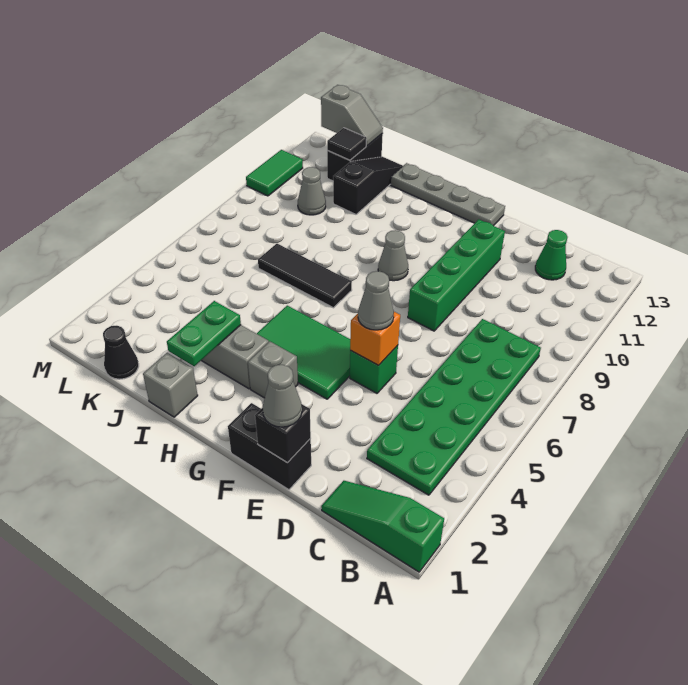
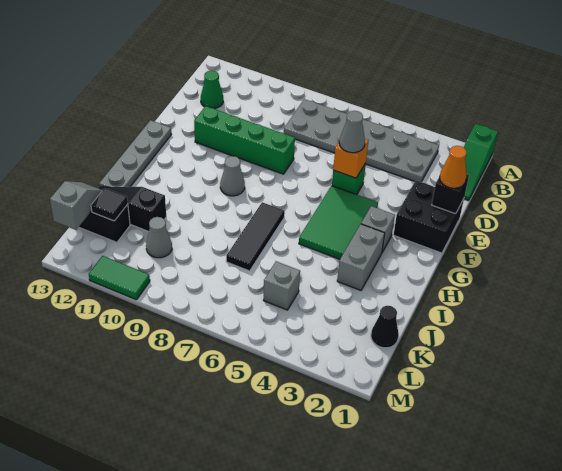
green plate B3:C8 level 1 -> grey plate B3:C8 level 1
black brick E1:F1 level 1 -> black brick E1:F2 level 1
grey cone E1 level 3 -> orange cone E1 level 3
grey brick I1 level 1 -> grey brick K5 level 1
green plate I2:I3 level 2 -> none

